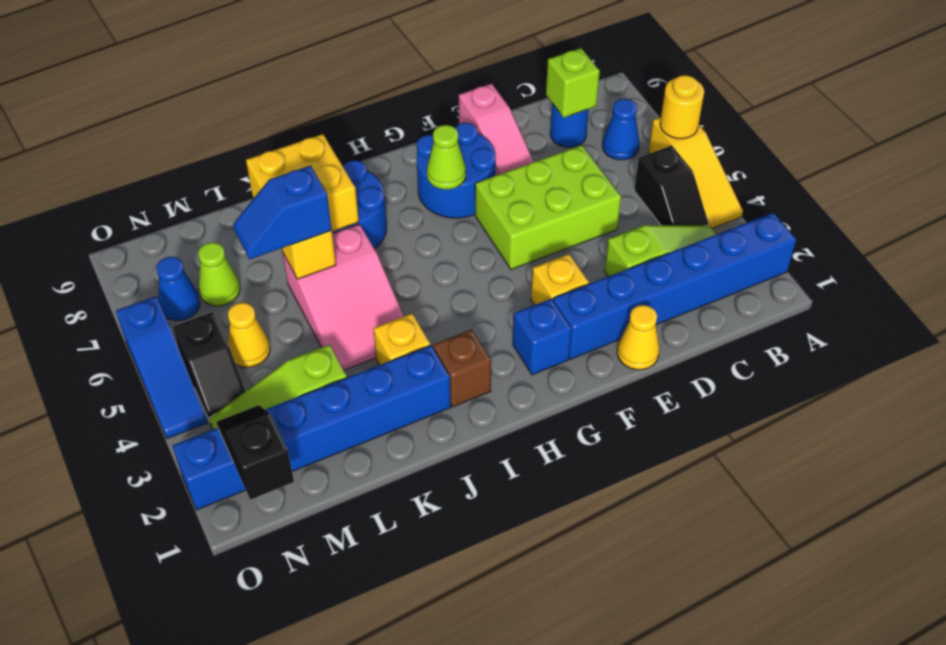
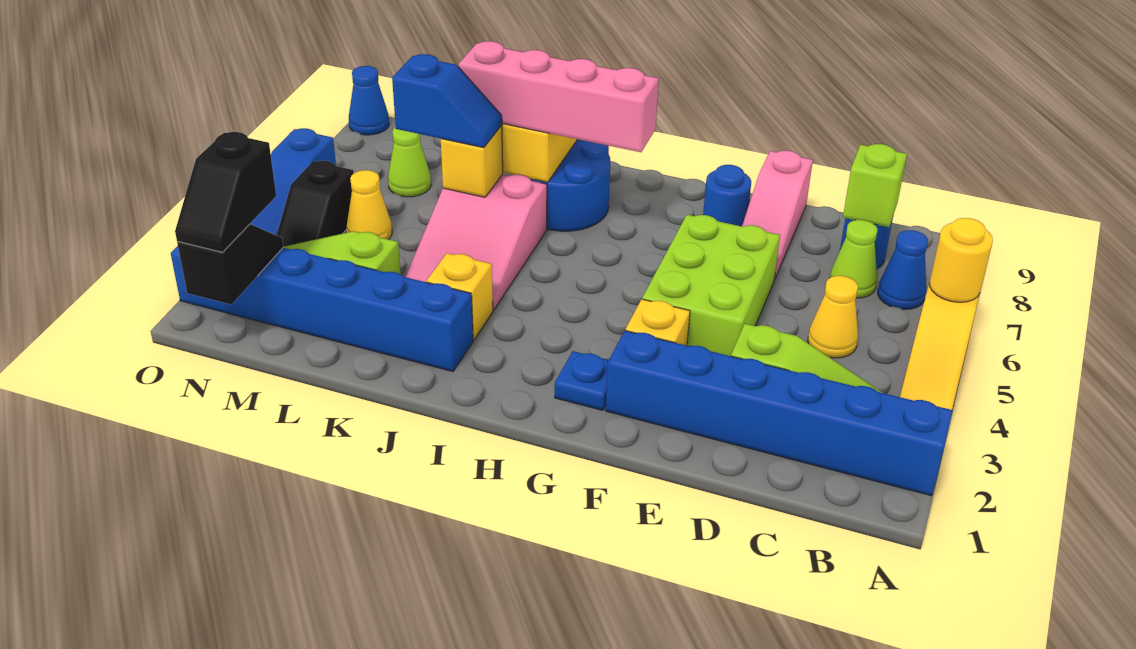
black slope B4:B5 level 1 top 5 -> black slope N1:N2 level 3 top 2
lime brick D5:F6 level 1 -> lime brick E4:F6 level 1
yellow cone E1 level 1 -> yellow cone C5 level 1
blue round brick F7:G8 level 1 -> blue round brick F8 level 1
blue brick G2 level 1 -> blue plate G2 level 1
lime cone G7 level 2 -> lime cone C7 level 1
none -> pink brick H7:K7 level 3
brown brick I2 level 1 -> none
blue slope K6:L6 level 3 top K -> blue slope K6:L6 level 3 top L
blue cone N7 level 1 -> blue cone O9 level 1

